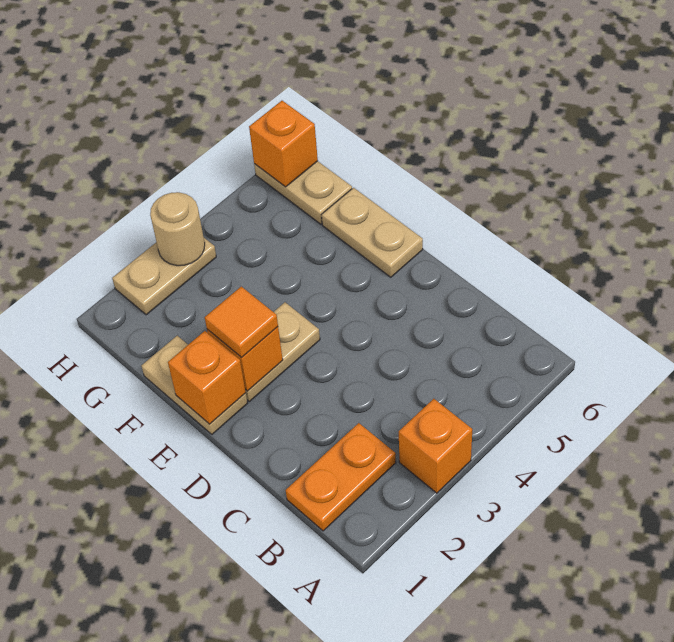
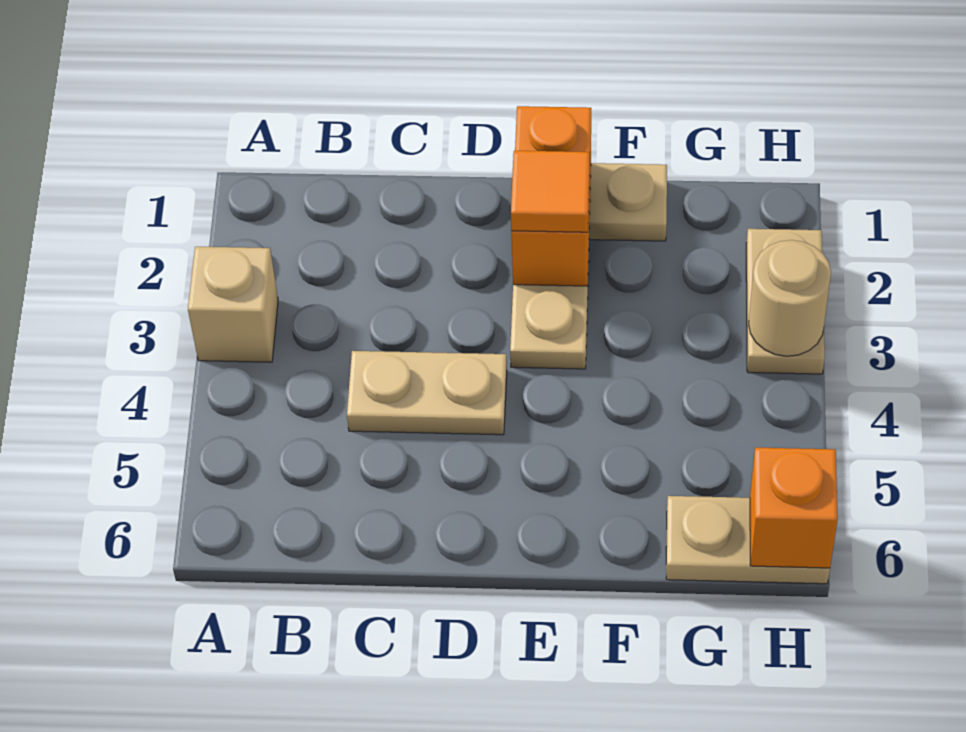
orange brick A3 level 1 -> tan brick A3 level 1
orange plate B1:B2 level 1 -> none
tan plate E6:F6 level 1 -> tan plate C4:D4 level 1

